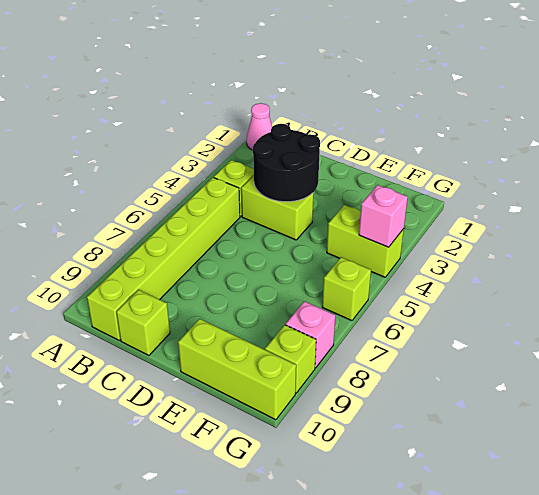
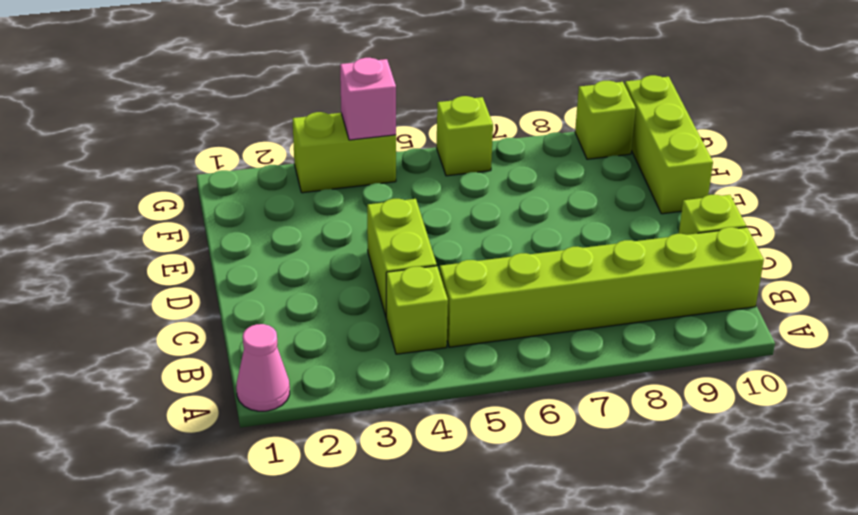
black round brick C3:D4 level 2 -> none
lime brick F4:G4 level 1 -> lime brick G3:G4 level 1
pink brick G8 level 1 -> none

